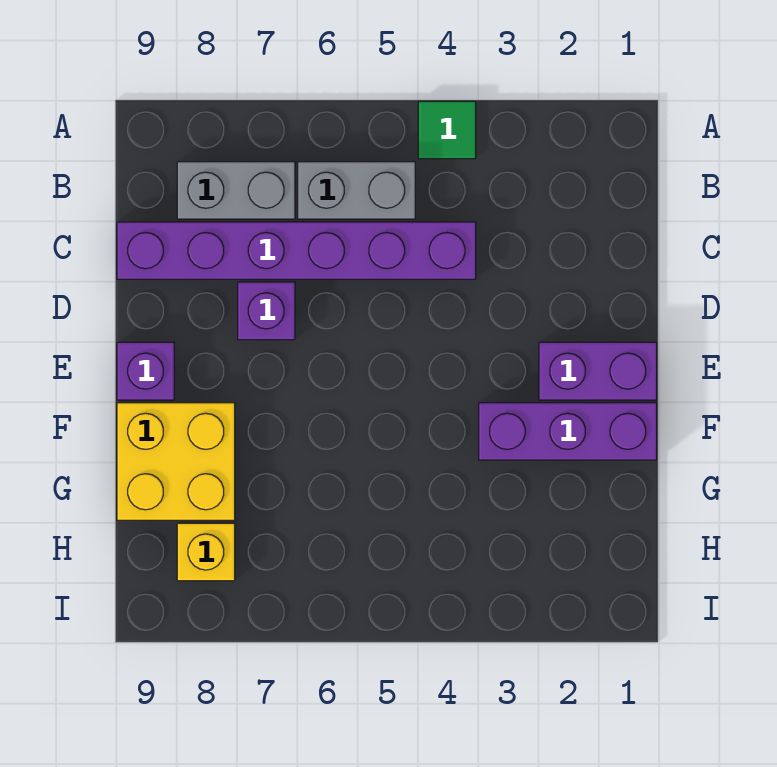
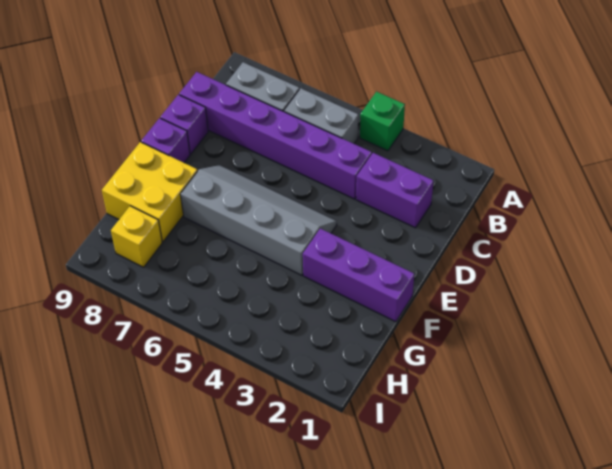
green tile A4 level 1 -> green brick A4 level 1
purple brick D7 level 1 -> purple brick D9 level 1
purple brick E1:E2 level 1 -> purple brick C2:C3 level 1
none -> grey slope E4:F7 level 1 top F

